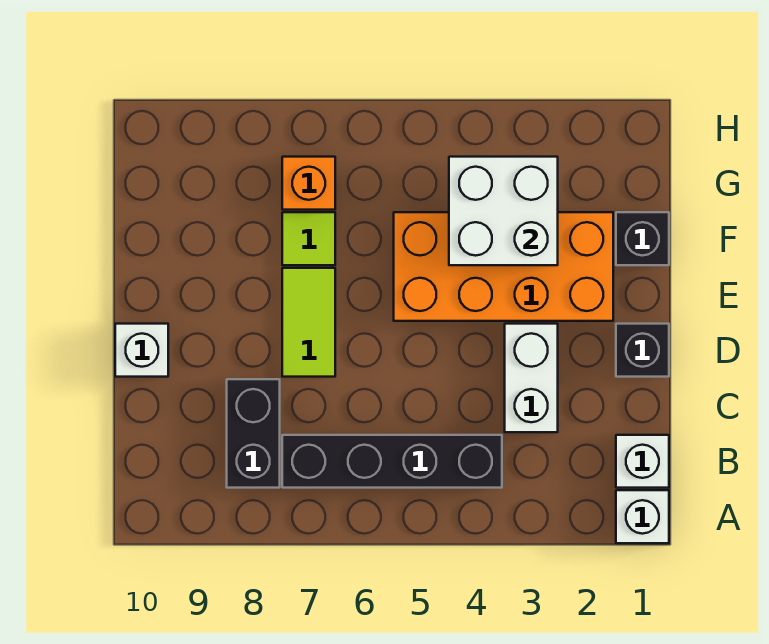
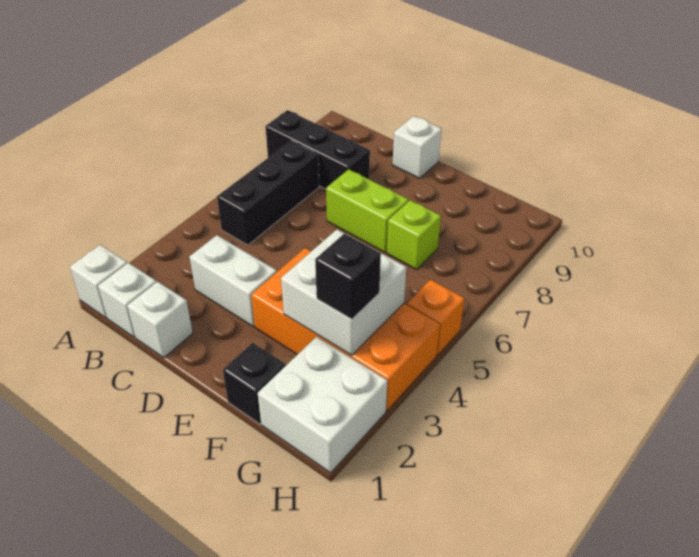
black brick B4:B7 level 1 -> black brick B5:B7 level 1
black brick B8:C8 level 1 -> black brick A8:C8 level 1
none -> white brick C1 level 1
black brick D1 level 1 -> black brick G3 level 3
lime tile D7:E7 level 1 -> lime brick D7:E7 level 1
orange brick E2:F5 level 1 -> orange brick E3:H4 level 1
lime tile F7 level 1 -> lime brick F7 level 1
none -> white brick G1:H2 level 1
orange brick G7 level 1 -> orange brick H5 level 1

